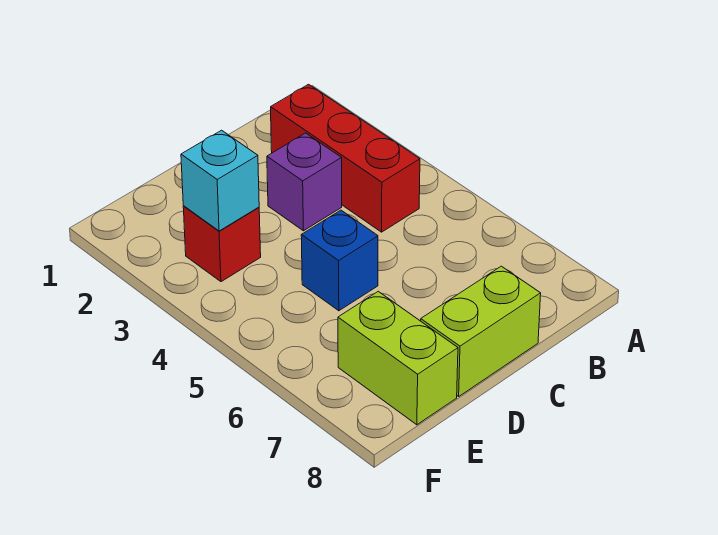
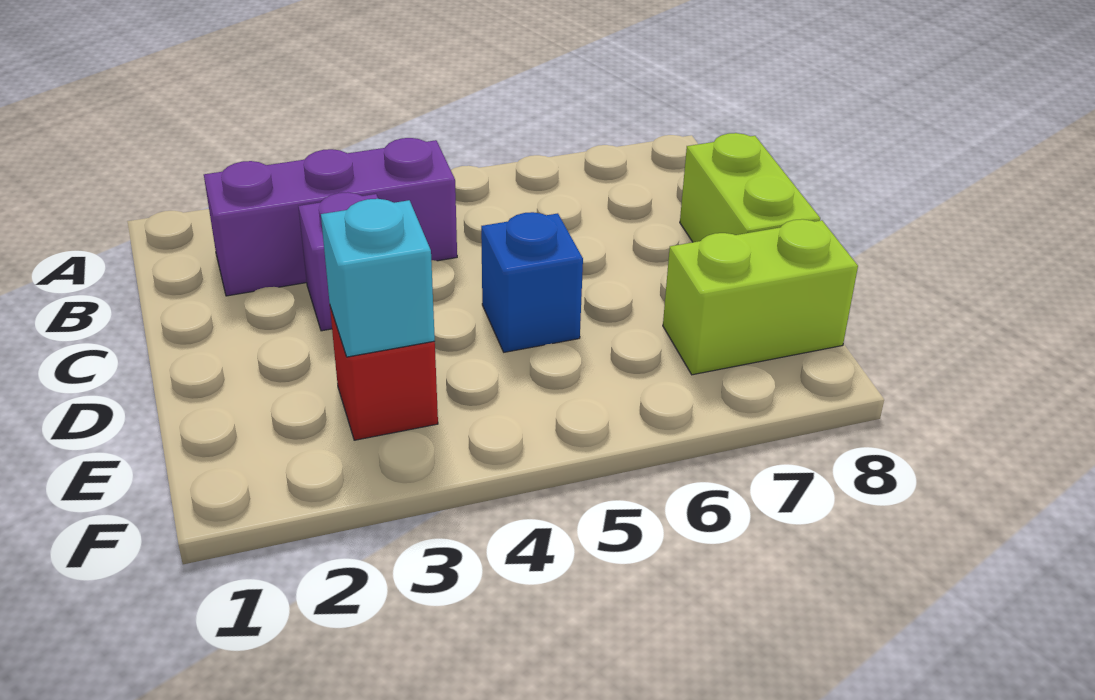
red brick B2:B4 level 1 -> purple brick B2:B4 level 1

